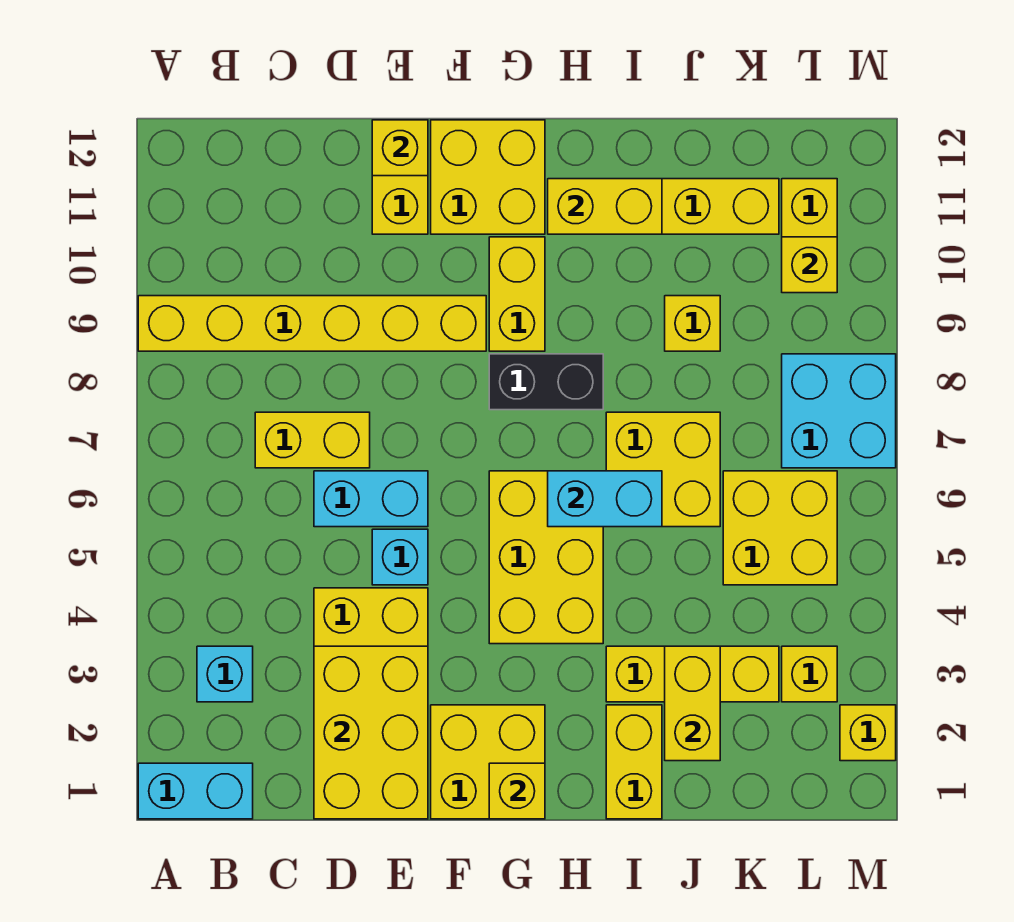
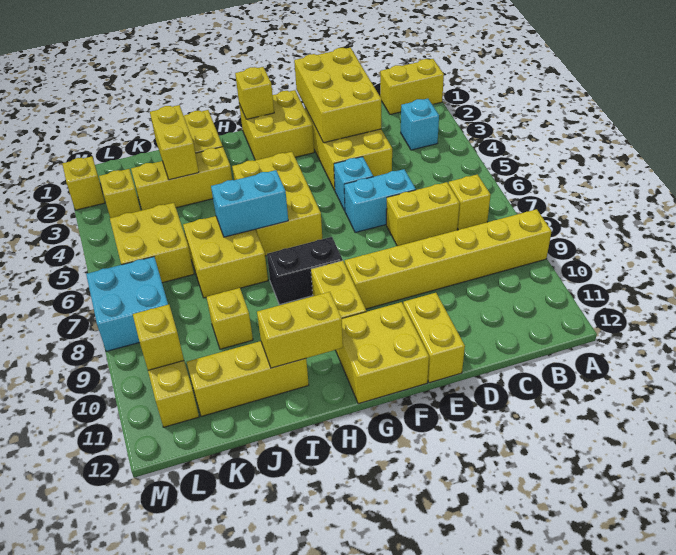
cyan brick A1:B1 level 1 -> yellow brick A1:B1 level 1
yellow brick E12 level 2 -> yellow brick B7 level 1

